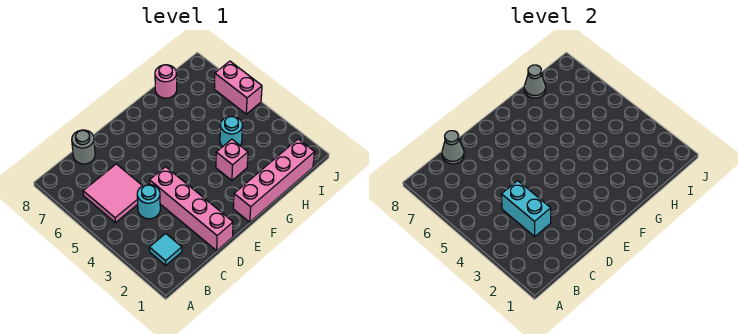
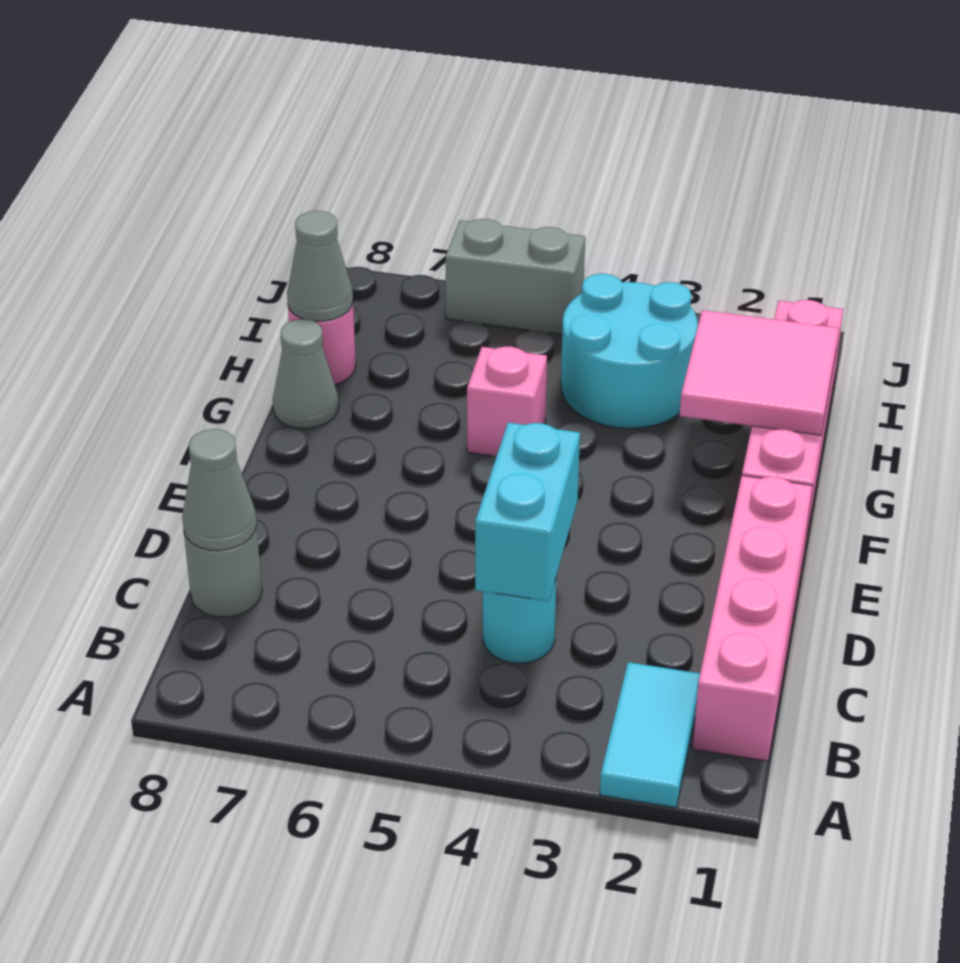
cyan tile B2 level 1 -> cyan tile A2:B2 level 1
pink tile B5:C6 level 1 -> pink tile G1:H2 level 2
cyan brick C3:C4 level 2 -> cyan brick C4:D4 level 2
pink brick D1:D4 level 1 -> pink brick B1:E1 level 1
pink brick G3 level 1 -> pink brick G5 level 1
none -> grey cone G8 level 1
cyan round brick H4 level 1 -> cyan round brick H3:I4 level 1
pink brick J5:J6 level 1 -> grey brick J5:J6 level 1

